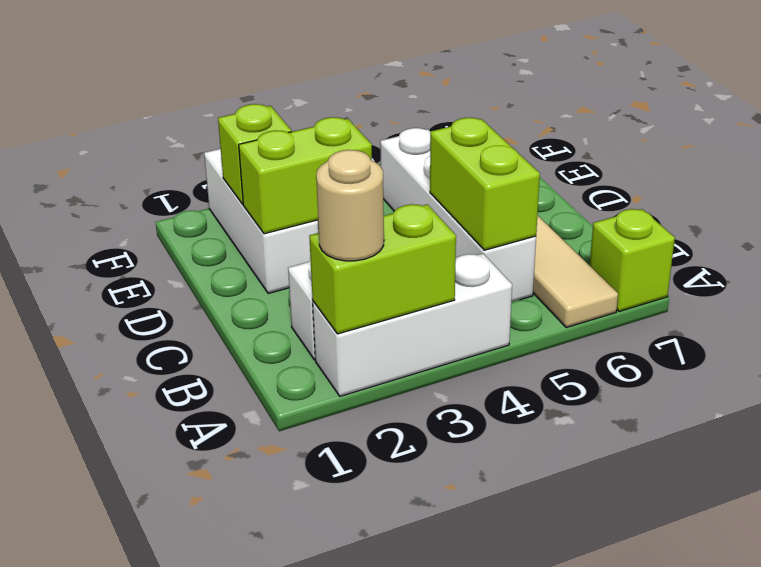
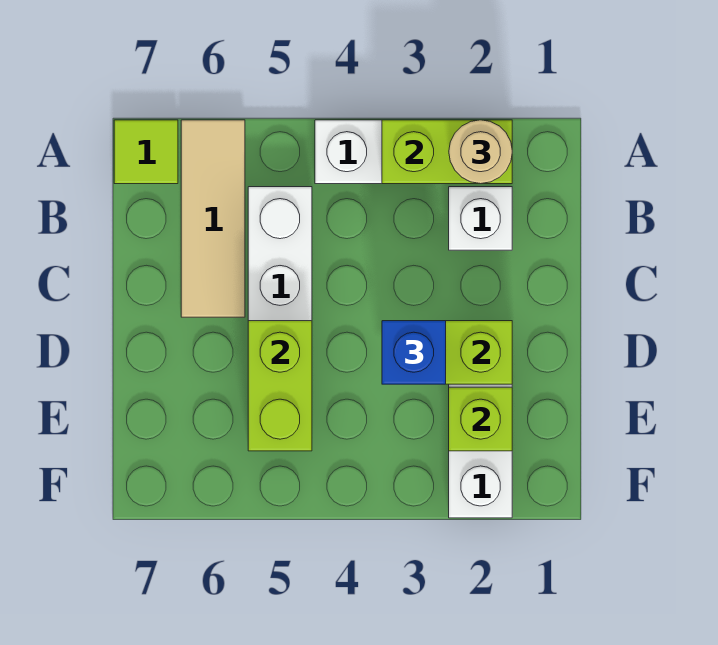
lime brick A7 level 1 -> lime tile A7 level 1
lime brick B5:C5 level 2 -> lime brick D5:E5 level 2
none -> blue brick D3 level 3

